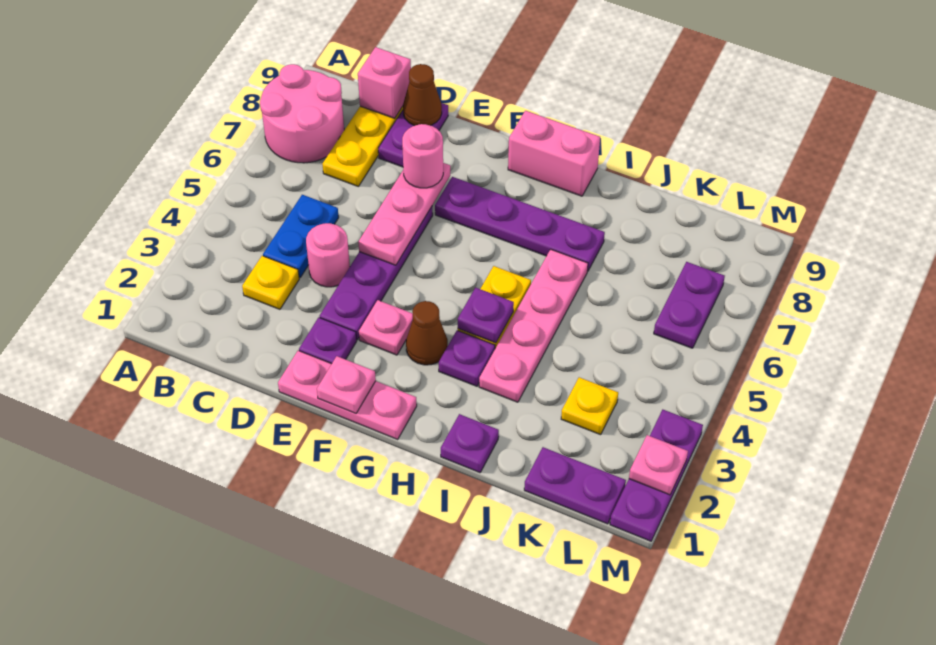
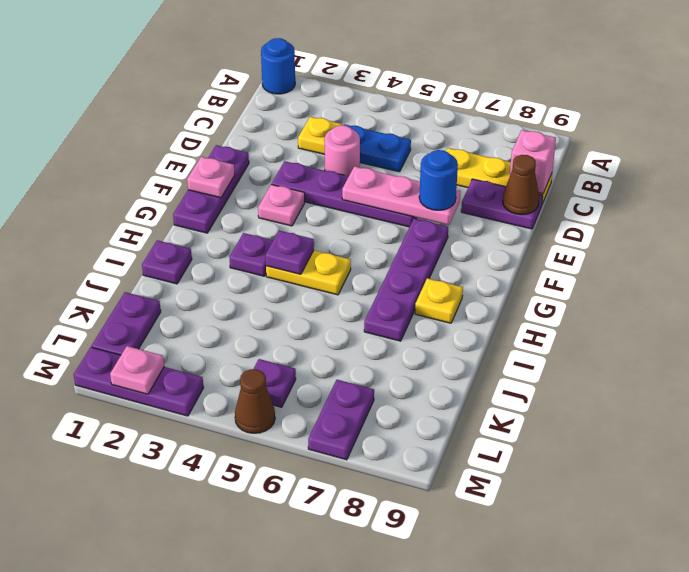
none -> blue round brick A1 level 1
pink round brick A7:B8 level 1 -> none
pink plate E1:G1 level 1 -> purple plate E1:G1 level 1
purple plate E2 level 1 -> purple plate L5 level 1
pink round brick E7 level 3 -> blue round brick E7 level 3
brown cone G3 level 1 -> brown cone M5 level 1
pink brick G9:H9 level 1 -> none
pink plate I3:I6 level 1 -> none
yellow plate K3 level 1 -> yellow plate H8 level 1
purple plate L6:L7 level 1 -> purple plate L7:M7 level 1

